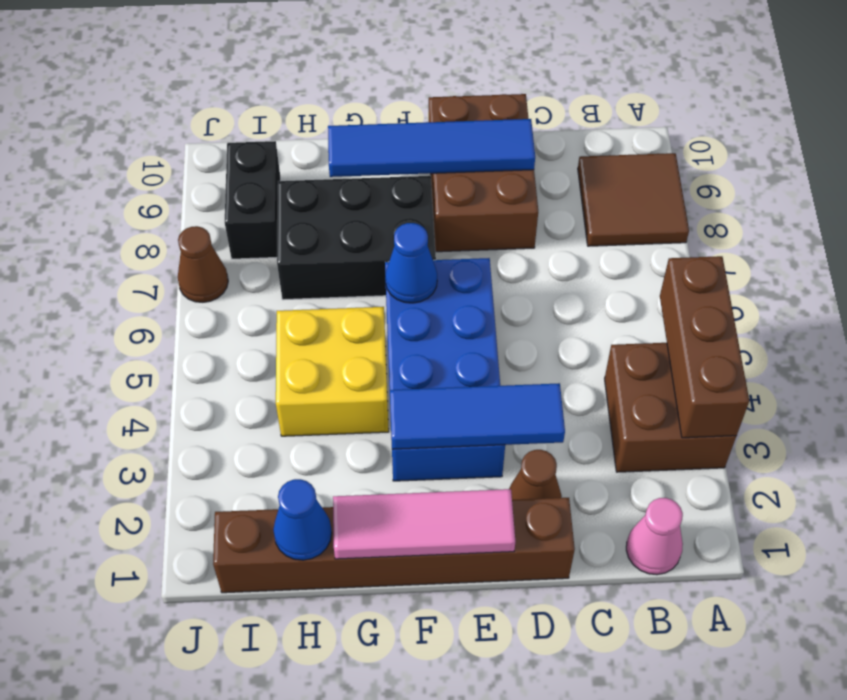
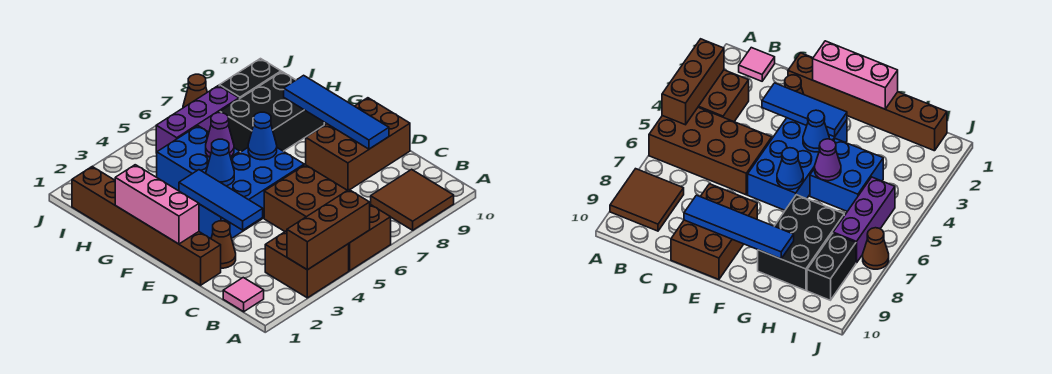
none -> brown brick A5:D6 level 1
pink cone B1 level 1 -> pink tile B1 level 1
pink tile E1:G1 level 2 -> pink brick E1:G1 level 2
black brick F7:H8 level 1 -> black brick G7:H9 level 1
yellow brick G4:H5 level 1 -> blue brick G4:H5 level 1
none -> purple cone G5 level 2
blue cone H1 level 2 -> blue cone F4 level 2
none -> purple brick I5:I7 level 1

